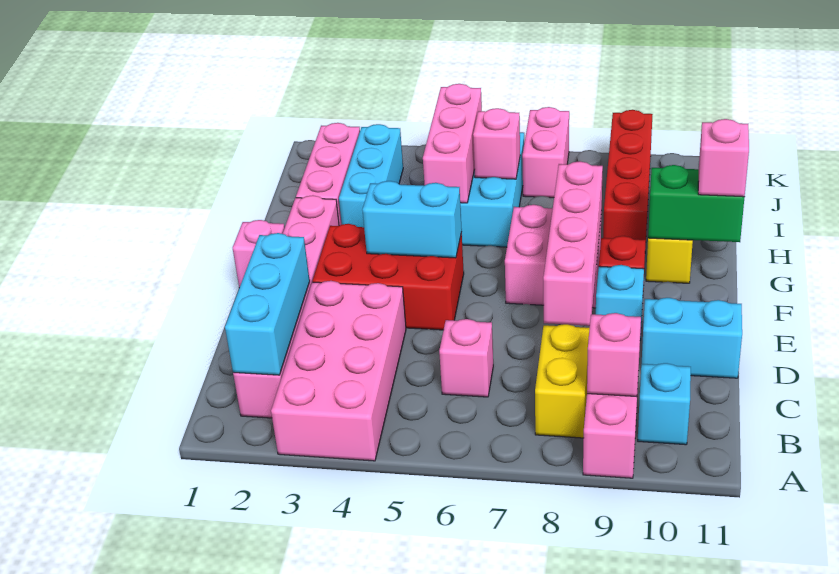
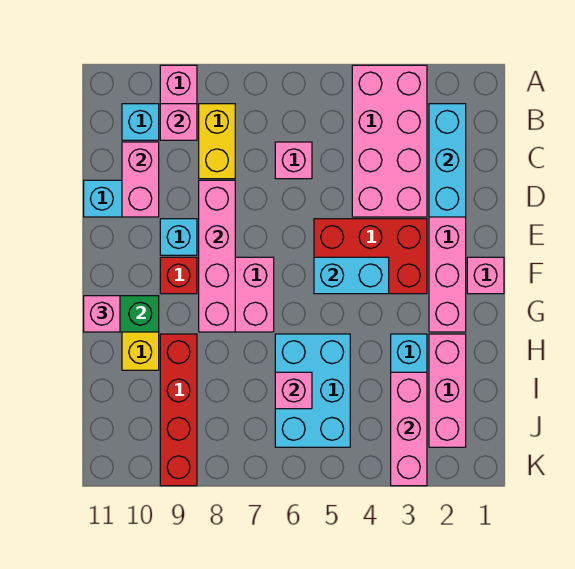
pink brick H5:J5 level 2 -> pink brick I3:K3 level 2
pink brick J7:K7 level 1 -> pink brick C10:D10 level 2

